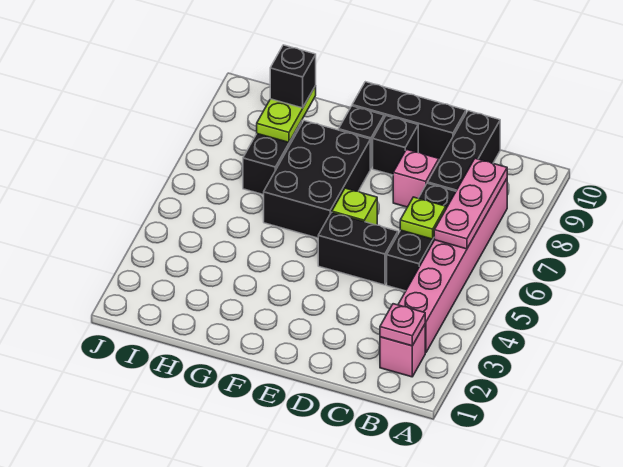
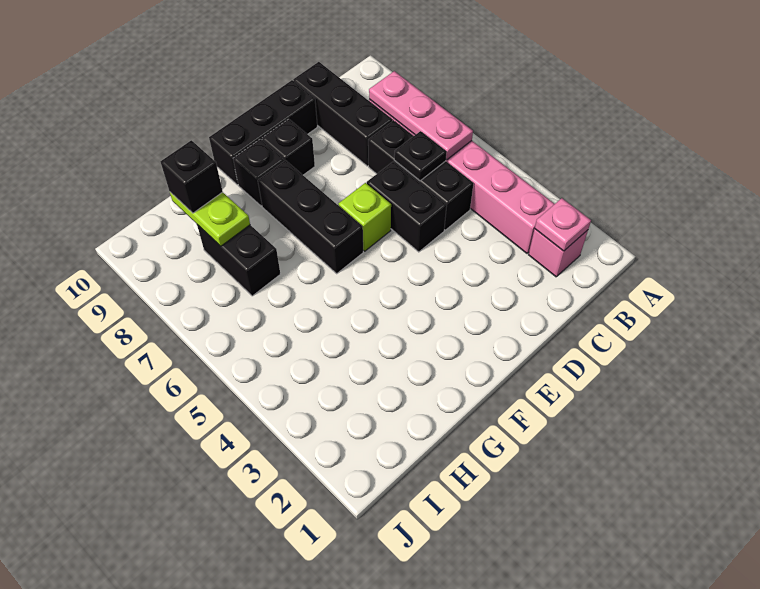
lime plate C6 level 2 -> black plate C6 level 2
black brick D5:E5 level 1 -> black brick D5:D6 level 1
pink brick D8 level 1 -> none
black brick F6:G8 level 1 -> black brick F6:F8 level 1

